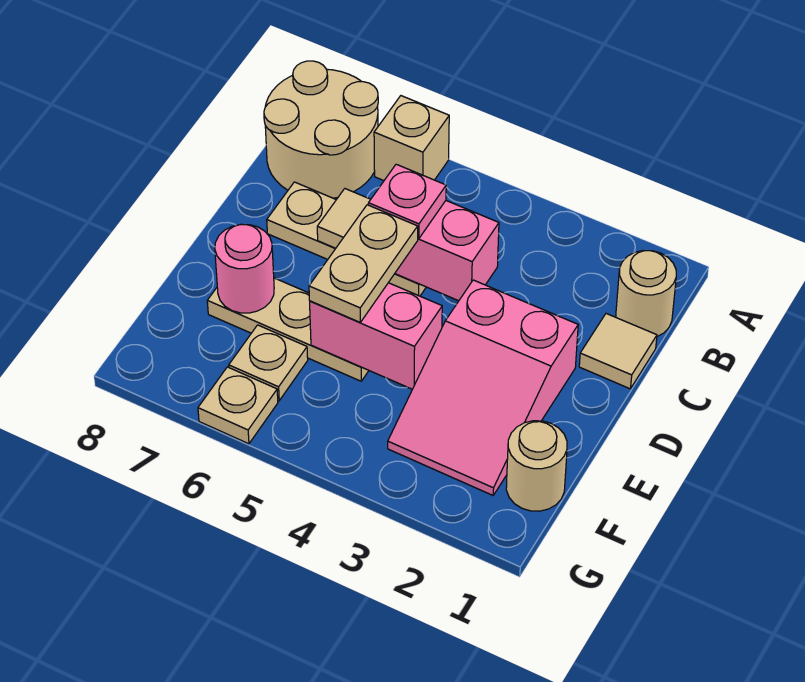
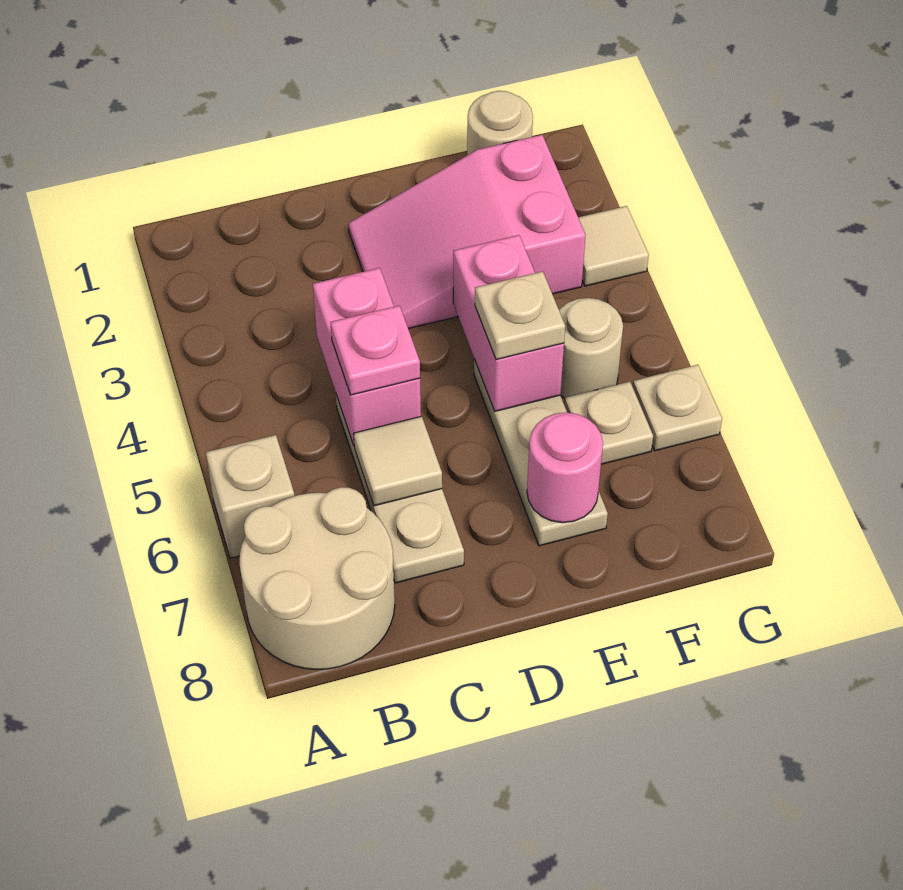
tan round brick B1 level 1 -> tan round brick F5 level 1
tan tile C1 level 1 -> tan tile G3 level 1
pink slope D2:F3 level 1 top D -> pink slope D2:F3 level 1 top F
tan plate D5:E5 level 3 -> tan plate E5 level 3

